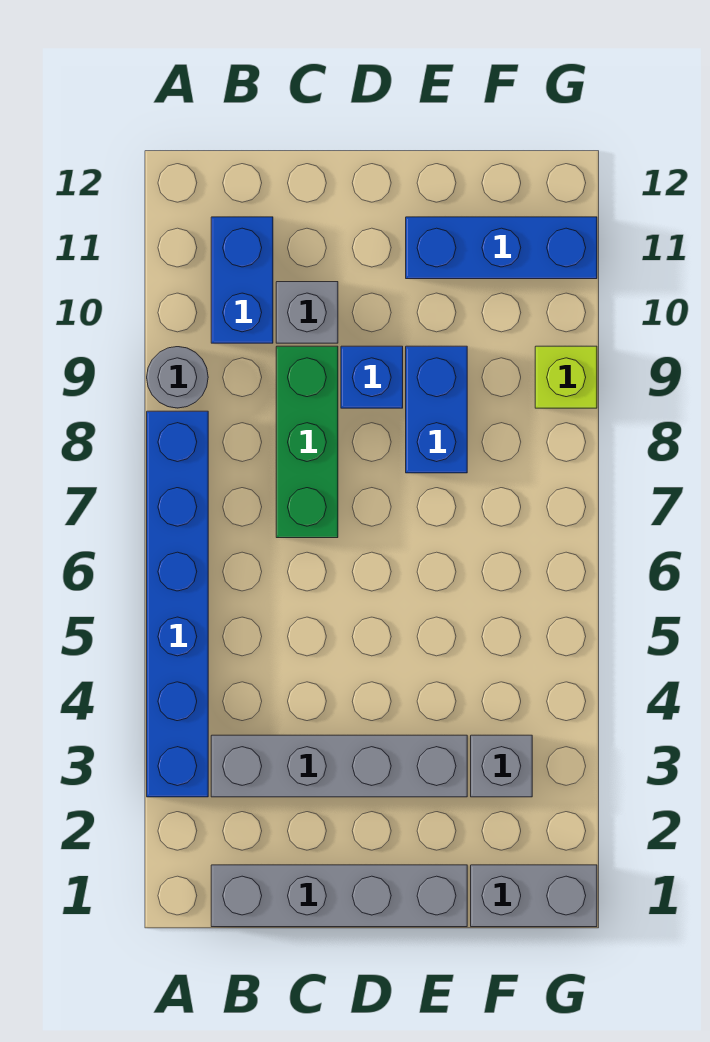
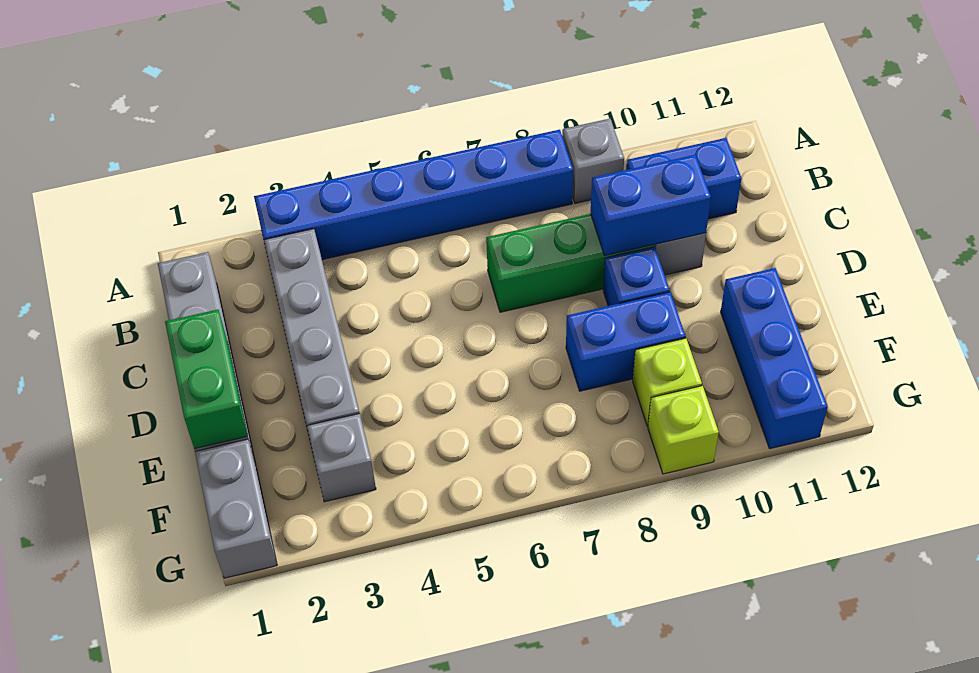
grey round brick A9 level 1 -> grey brick A9 level 1
none -> blue brick C9:C10 level 2
none -> green brick D1:E1 level 2
none -> lime brick F9 level 1

